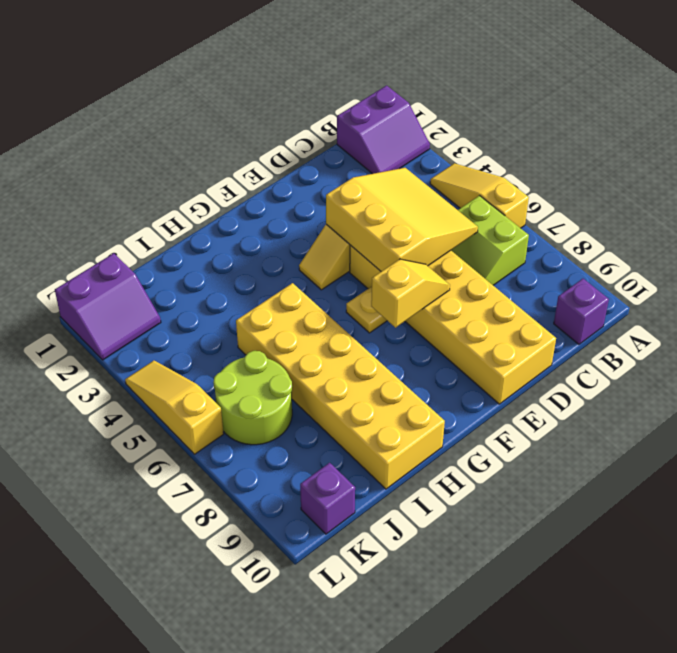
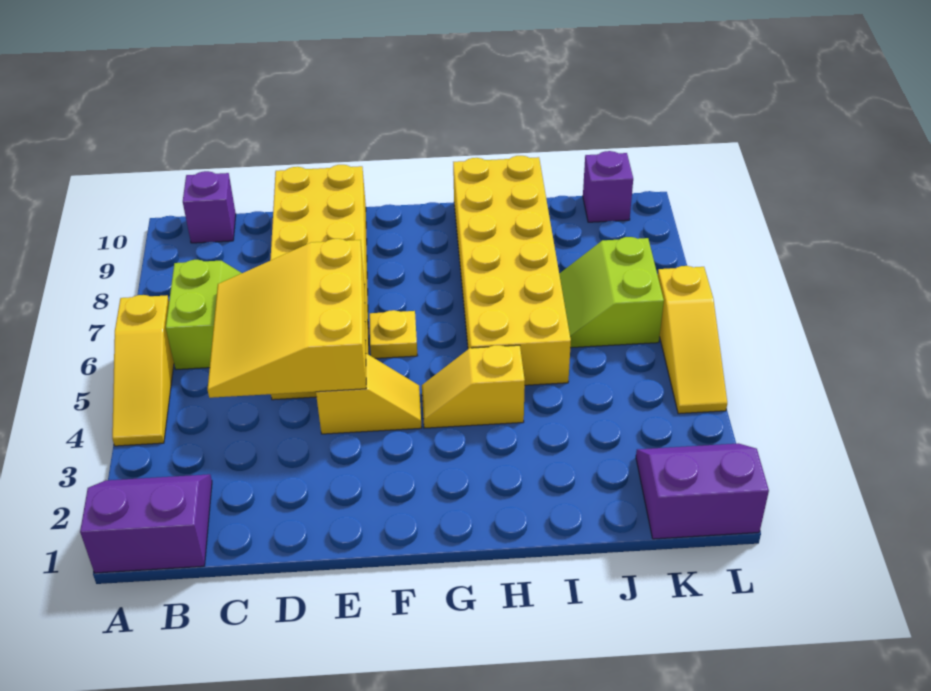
yellow slope E7:F7 level 2 top F -> yellow slope G4:H4 level 1 top H
lime round brick J6:K7 level 1 -> lime slope J6:K7 level 1 top K

